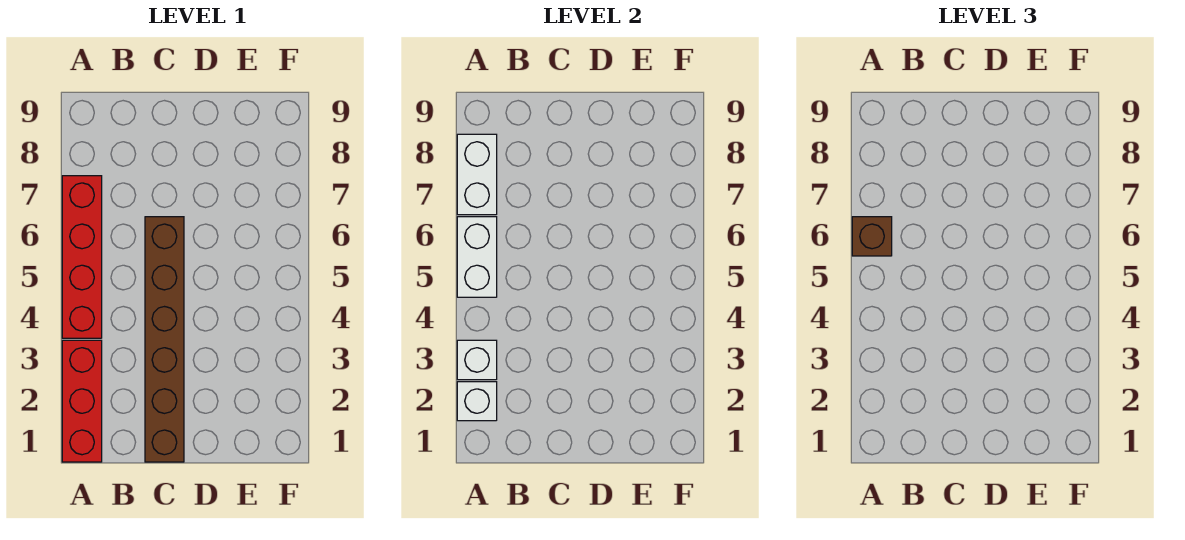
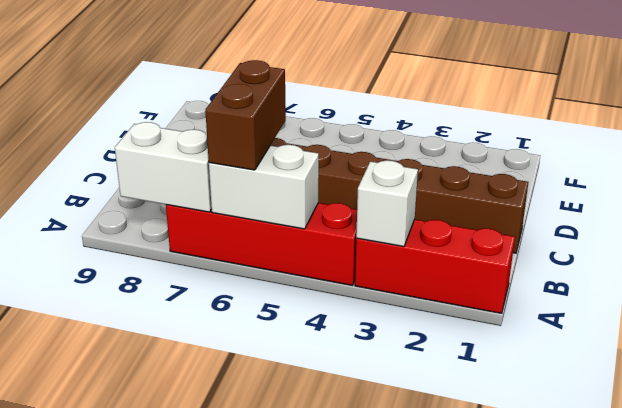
white brick A2 level 2 -> none
brown brick A6 level 3 -> brown brick A6:B6 level 3

